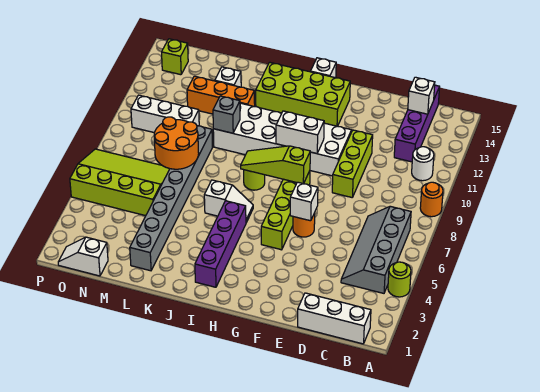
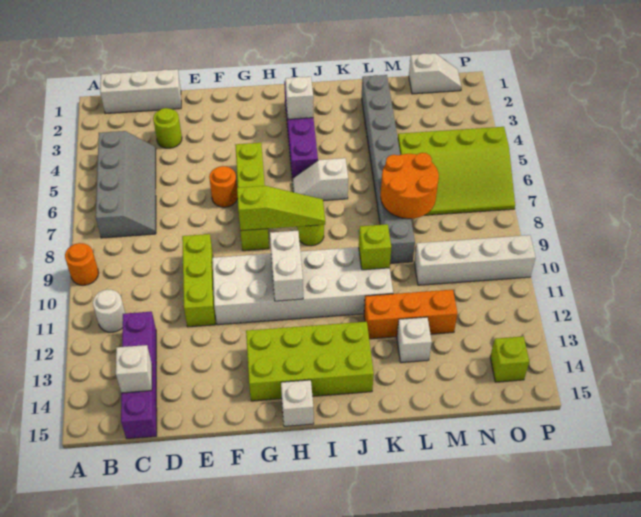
lime round brick A4 level 1 -> lime round brick D3 level 1
white brick F6 level 2 -> white brick I3 level 2
white brick G10:H10 level 2 -> white brick H10:H11 level 2
grey brick K10 level 2 -> lime brick K10 level 2
white brick M10:O10 level 1 -> white brick M10:P10 level 1

